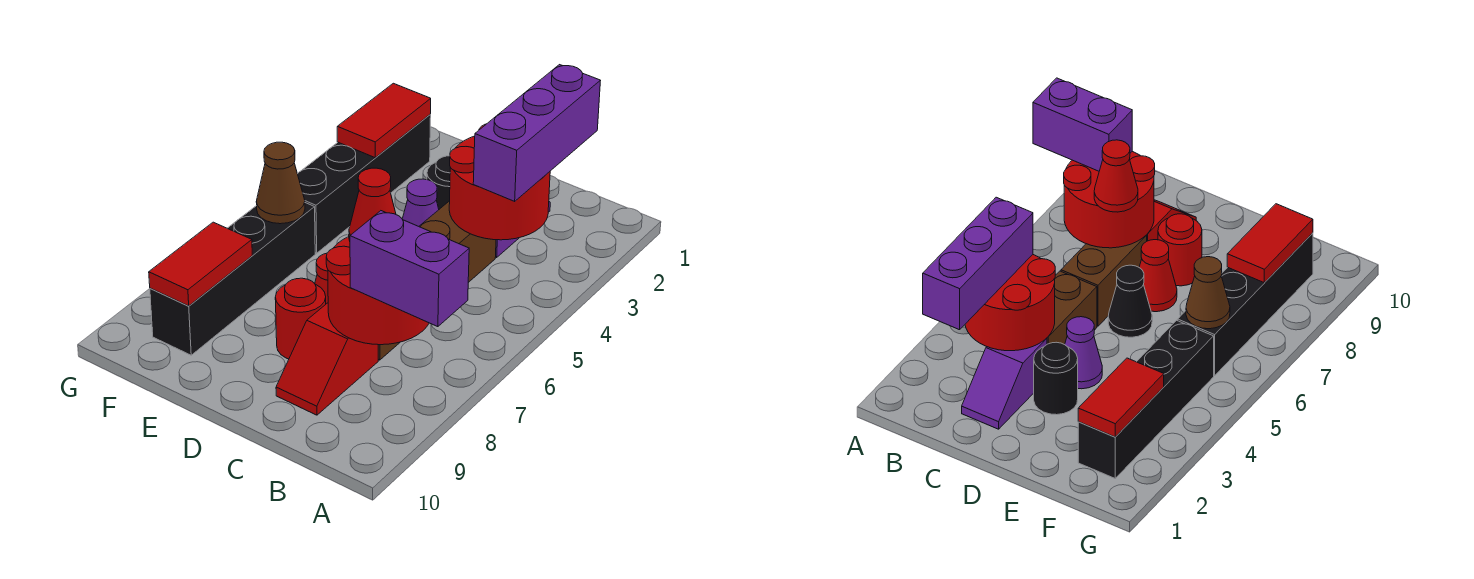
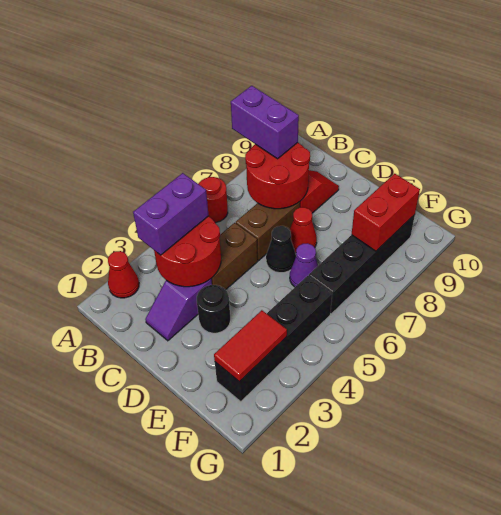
purple brick B2:B4 level 3 -> purple brick B3:B4 level 3
red cone C7 level 3 -> red cone A2 level 1
purple cone D4 level 1 -> purple cone E6 level 1
red round brick D8 level 1 -> red round brick A6 level 1
brown cone F6 level 2 -> none
red tile F8:F9 level 2 -> red brick F8:F9 level 2

